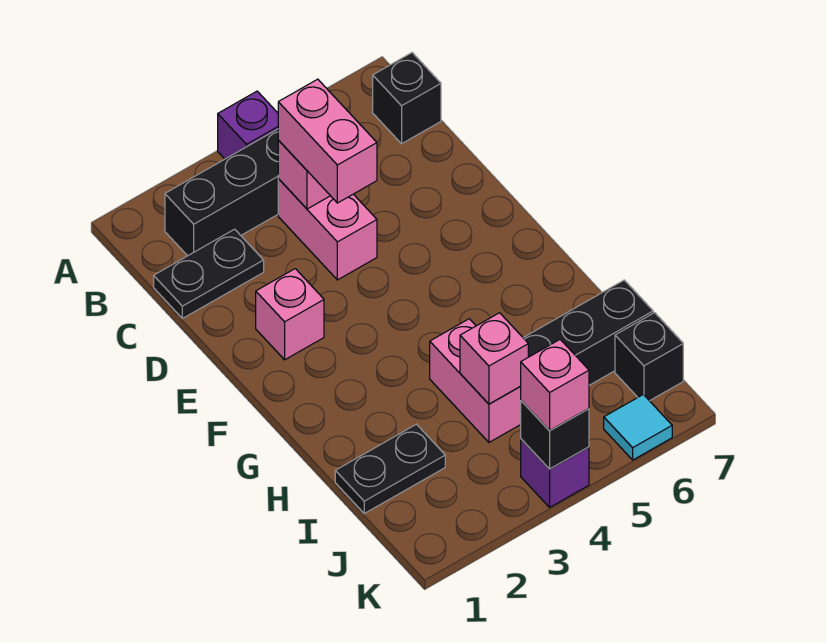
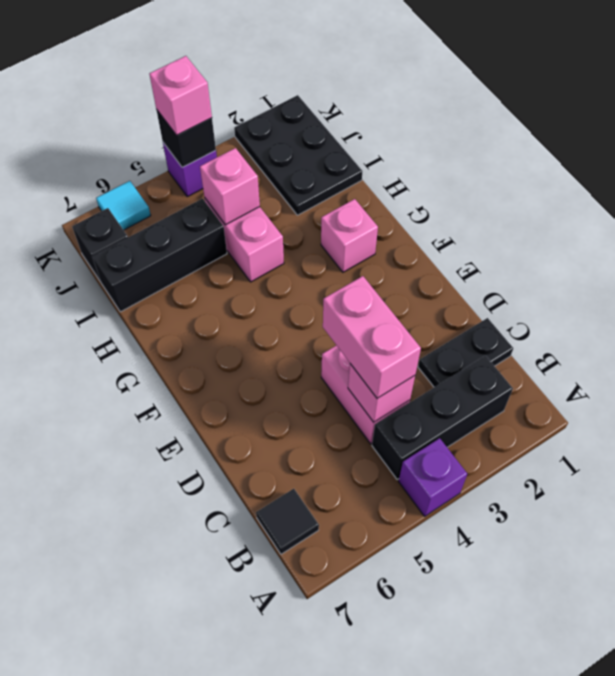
black brick B7 level 1 -> black tile B7 level 1
pink brick E2 level 1 -> pink brick G2 level 1
black plate I1:I2 level 1 -> black plate I1:K2 level 1

